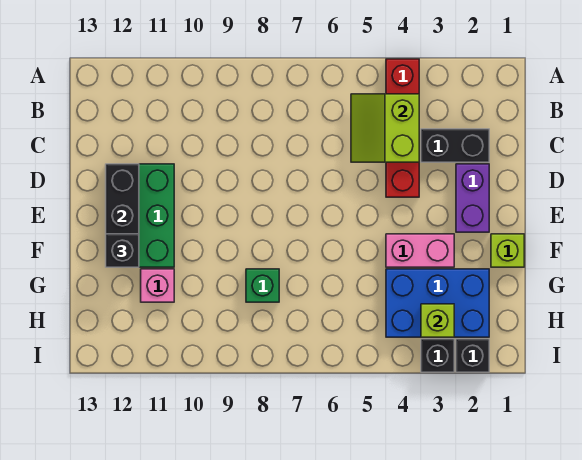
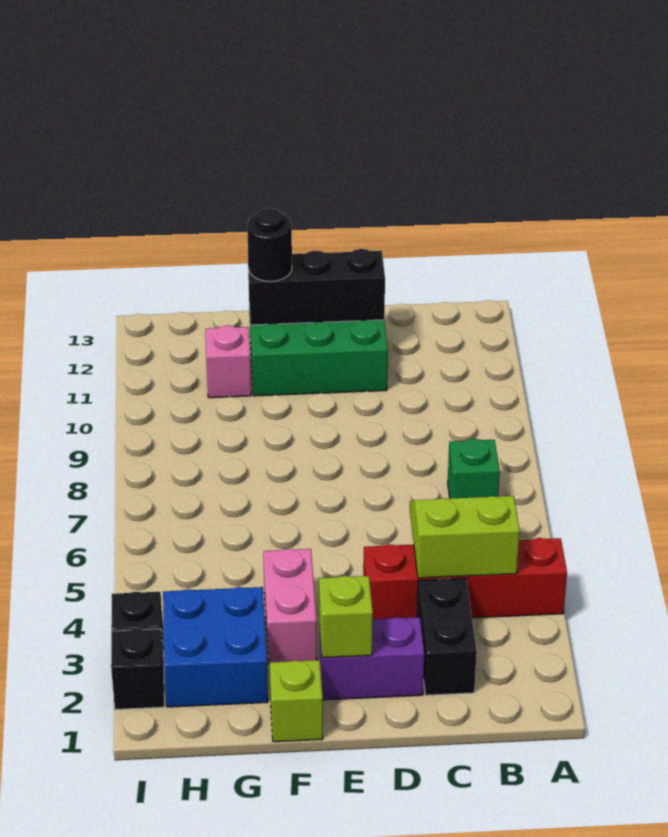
black brick F12 level 3 -> black round brick F12 level 3
blue brick G2:H4 level 1 -> blue brick G2:H3 level 1
green brick G8 level 1 -> green brick B7 level 1
lime brick H3 level 2 -> lime brick E2 level 2

